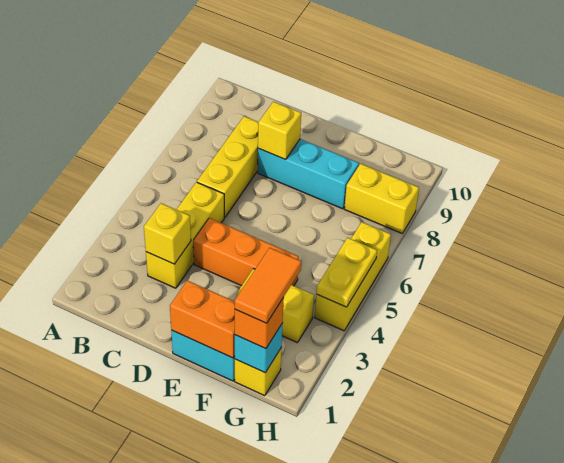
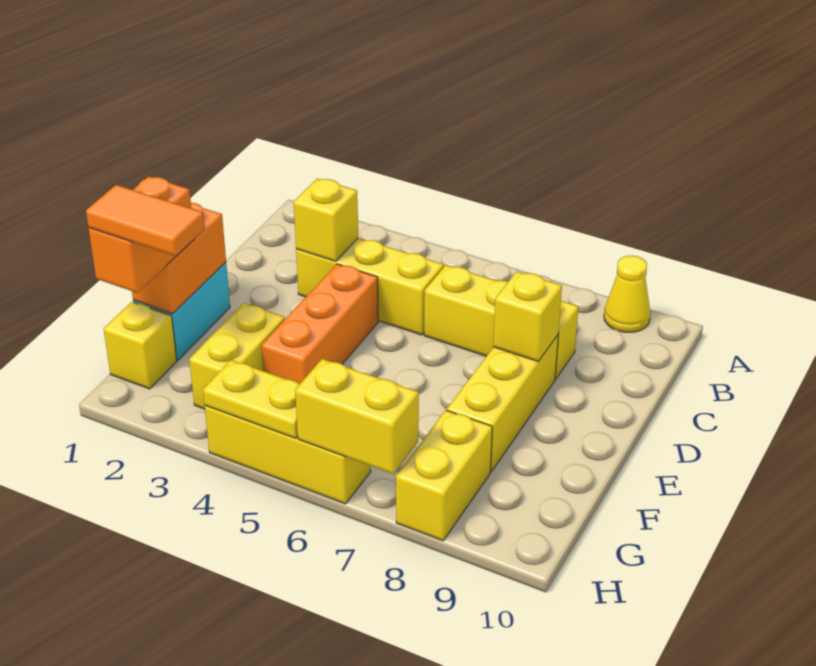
none -> yellow cone A9 level 1
cyan brick D8:F8 level 1 -> yellow brick D8:F8 level 1
cyan brick G1 level 2 -> none
orange brick G1 level 3 -> orange brick F1:G1 level 3
none -> yellow brick H6:H7 level 2

